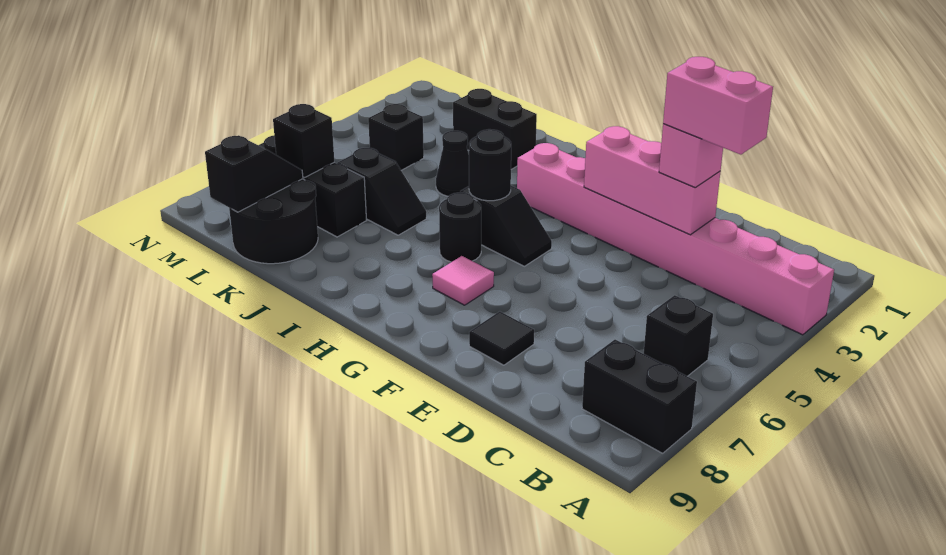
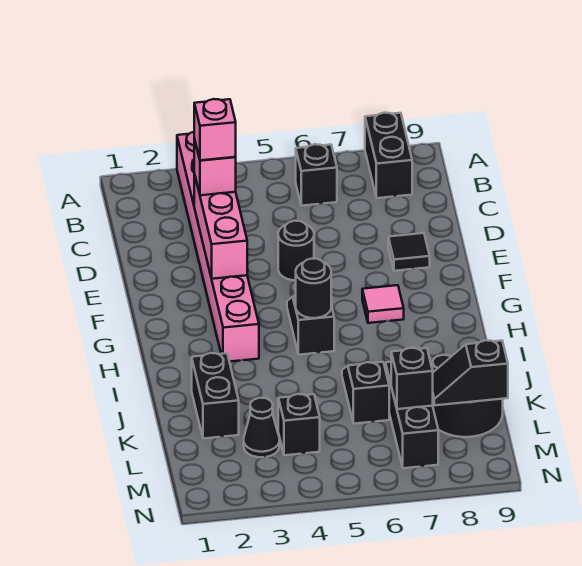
pink brick C3:D3 level 4 -> pink brick D3 level 4
black round brick H6 level 1 -> black round brick E5 level 1
black cone J4 level 1 -> black cone L3 level 1

